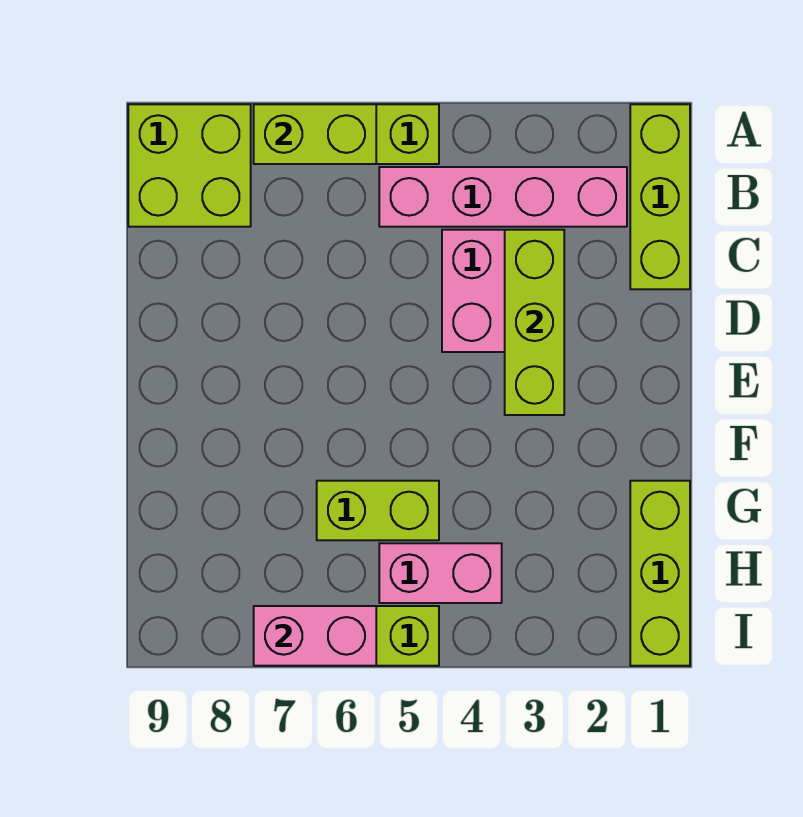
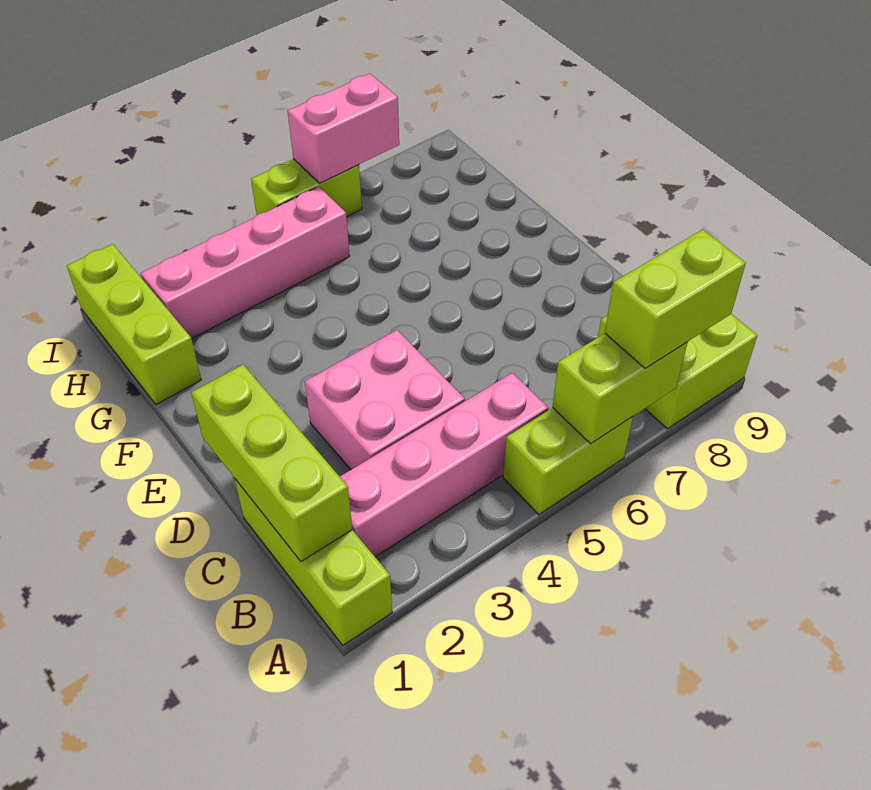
lime brick C3:E3 level 2 -> lime brick B1:D1 level 2
lime brick G5:G6 level 1 -> lime brick A7:A8 level 3
pink brick H4:H5 level 1 -> pink brick H2:H5 level 1

